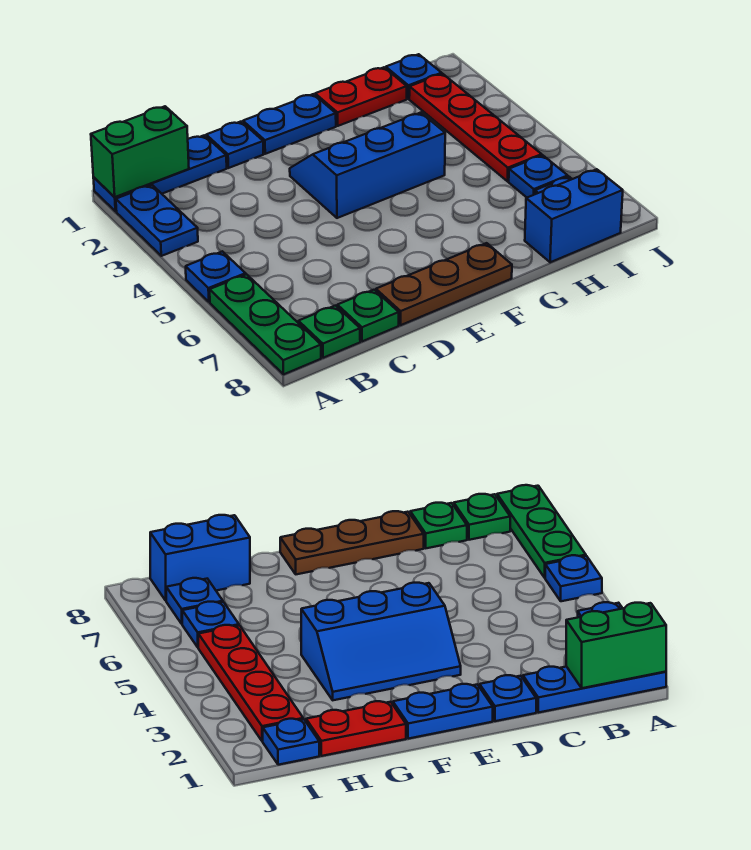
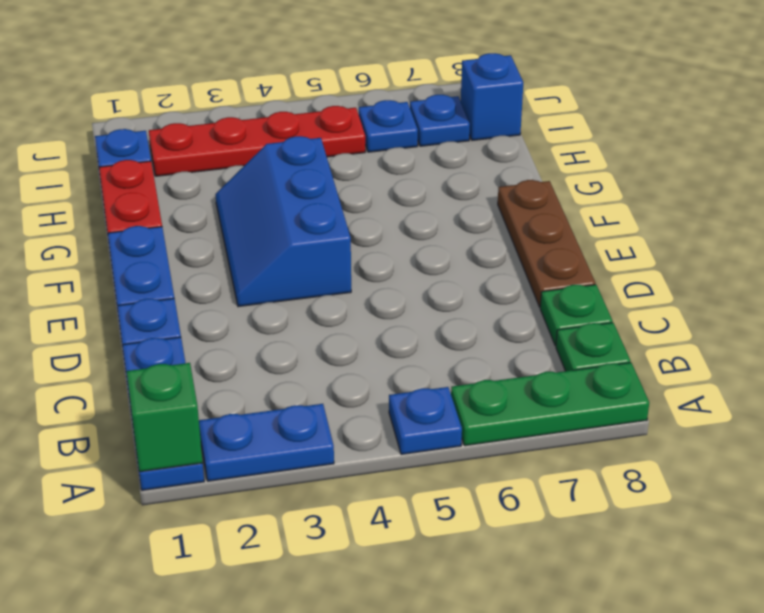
green brick A1:B1 level 2 -> green brick A1 level 2
blue brick H8:I8 level 1 -> blue brick I8 level 1

